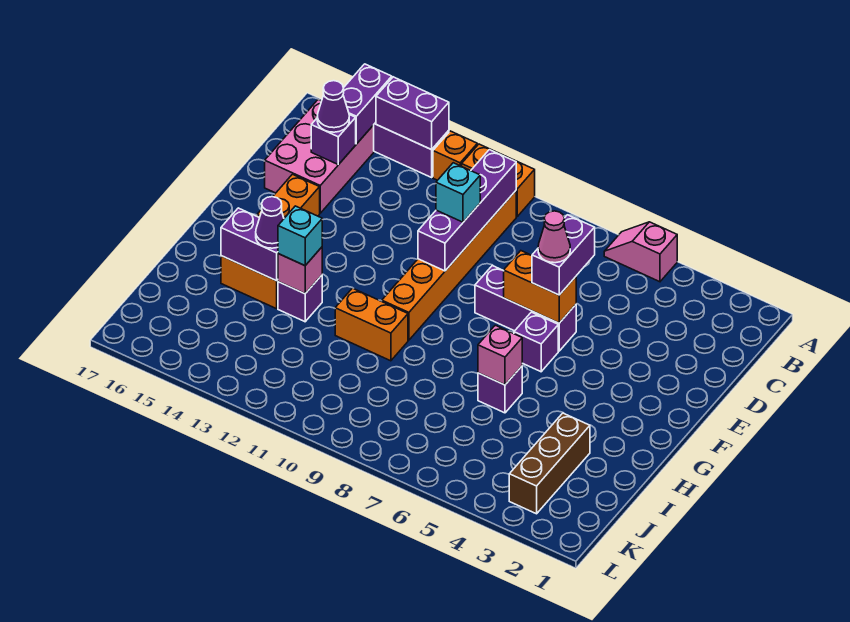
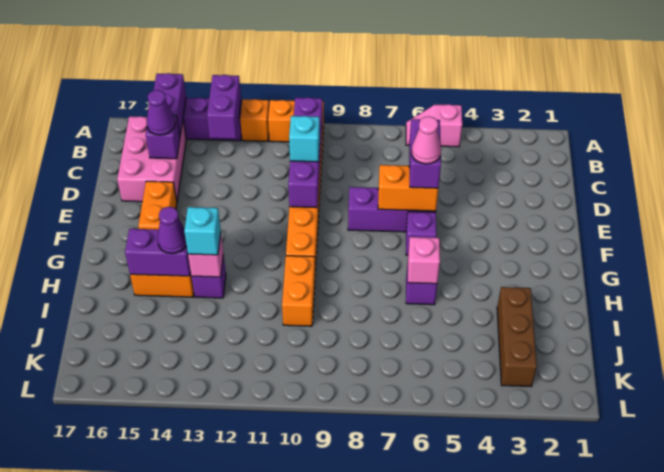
purple brick A13:A14 level 2 -> purple brick A13:B13 level 2
orange brick H10:H11 level 1 -> orange brick H10:I10 level 1

